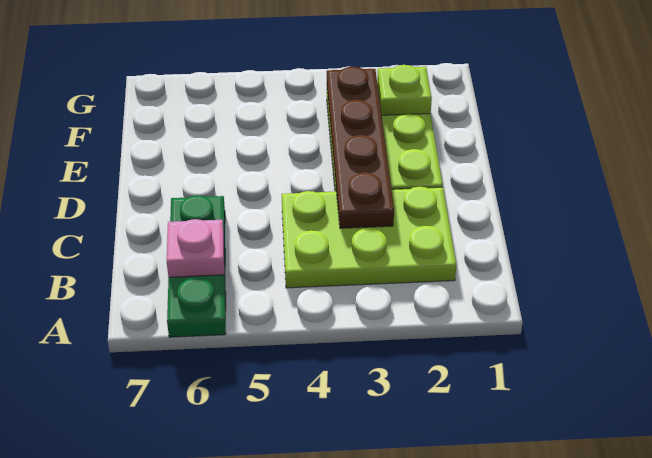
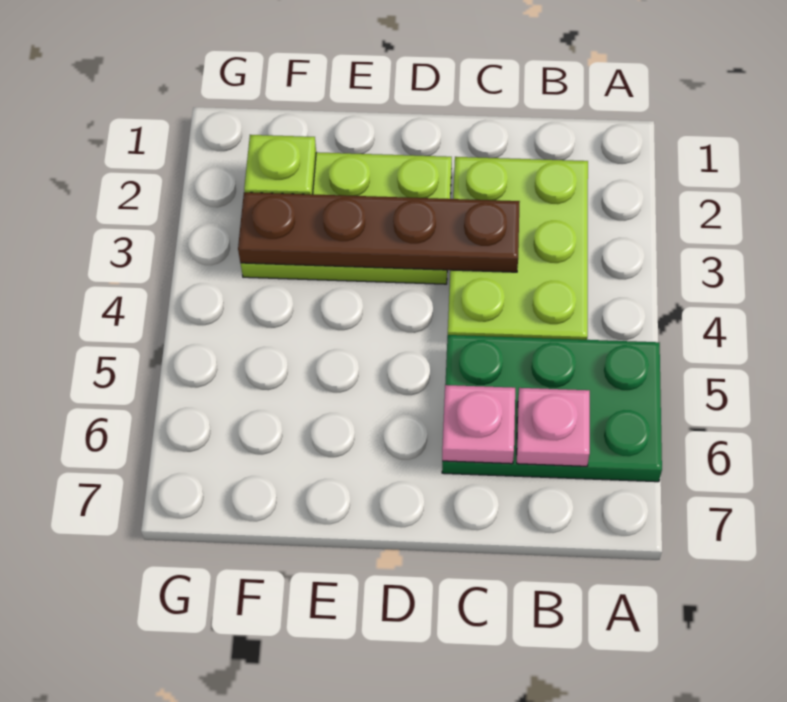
green plate A6:C6 level 1 -> green plate A5:C6 level 1
none -> pink plate C6 level 2

